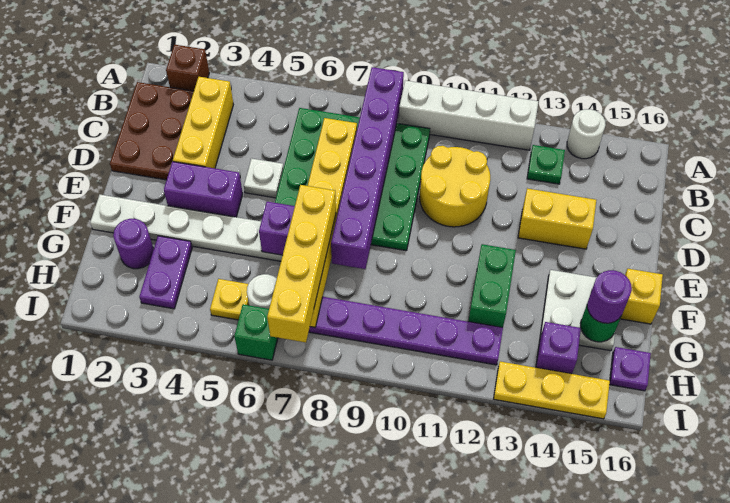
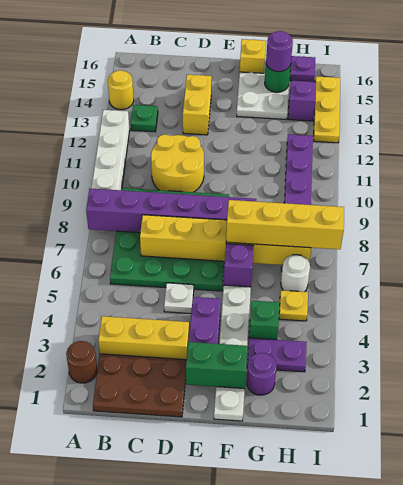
brown brick A2 level 1 -> brown round brick A2 level 1
white round brick A14 level 1 -> yellow round brick A14 level 1
green brick F12:G12 level 1 -> green brick E2:F2 level 2
green brick I6 level 1 -> green brick G4 level 1

